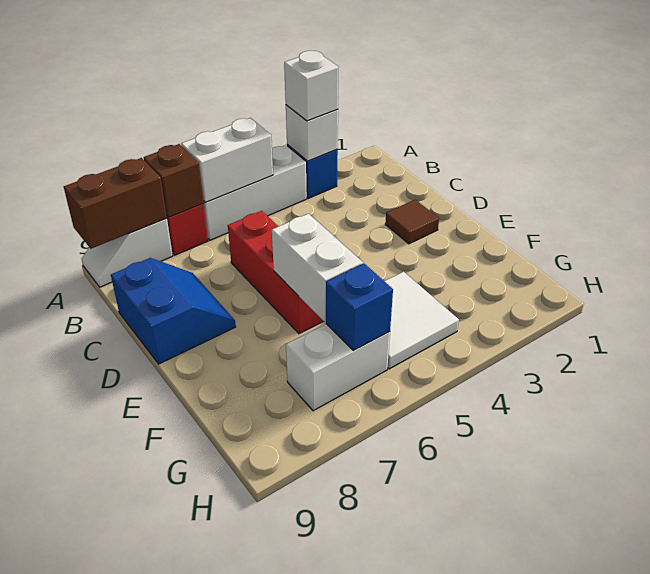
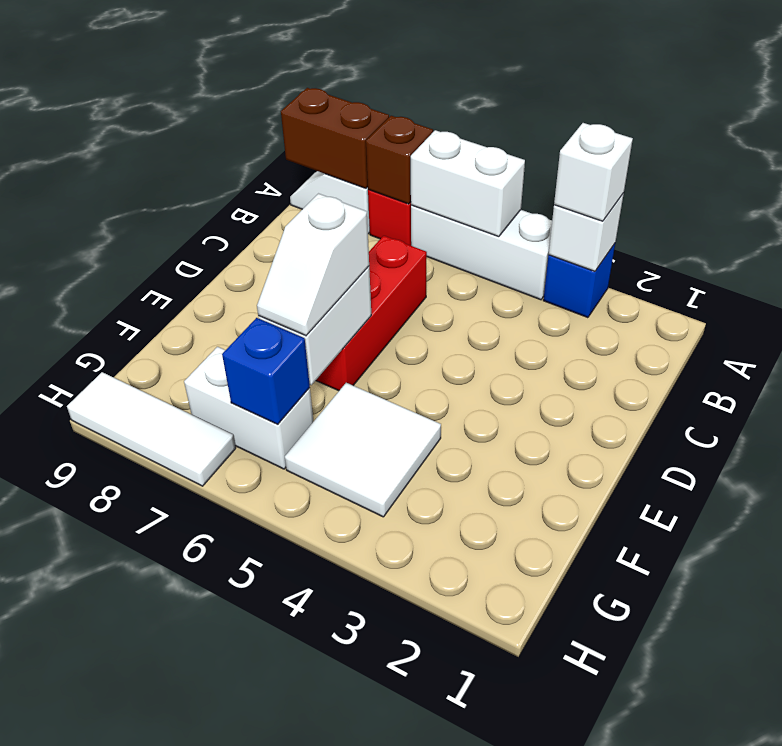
blue slope C8:D9 level 1 top 9 -> none
brown tile D2 level 1 -> none
none -> white slope E6:F6 level 3 top E
none -> white tile H7:H9 level 1

